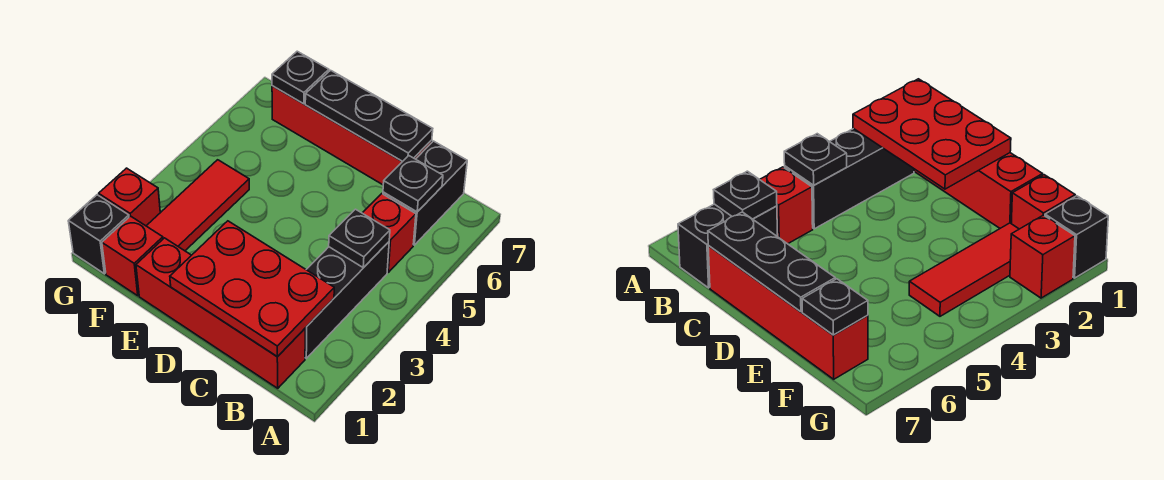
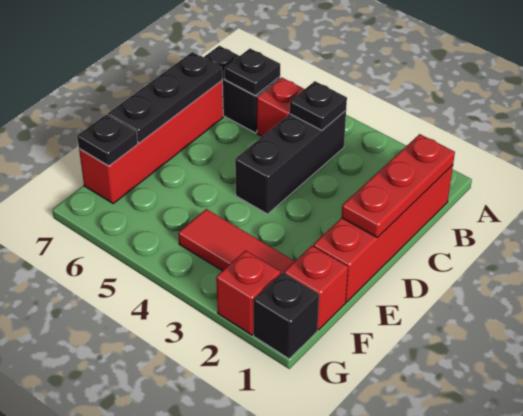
red plate B1:D2 level 2 -> red plate B1:D1 level 2
black brick B2:B4 level 1 -> black brick B4:D4 level 1

